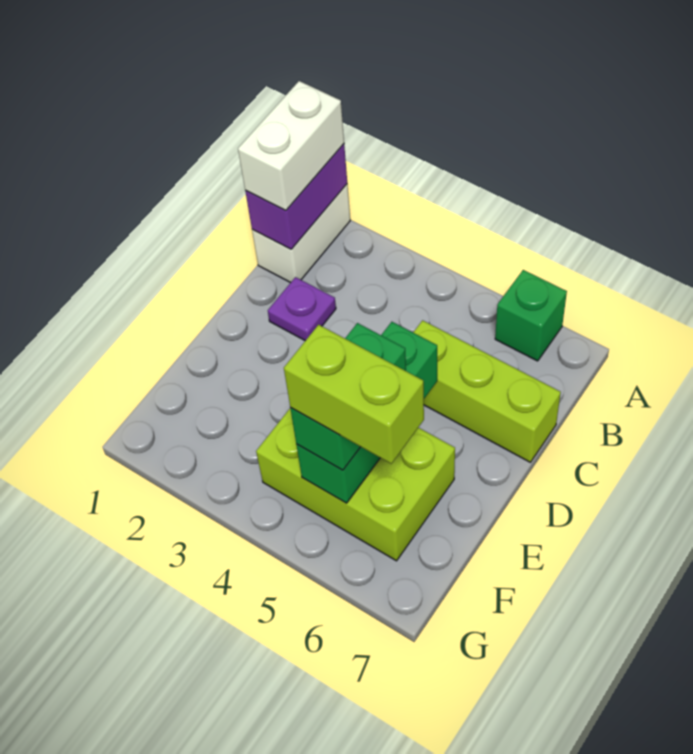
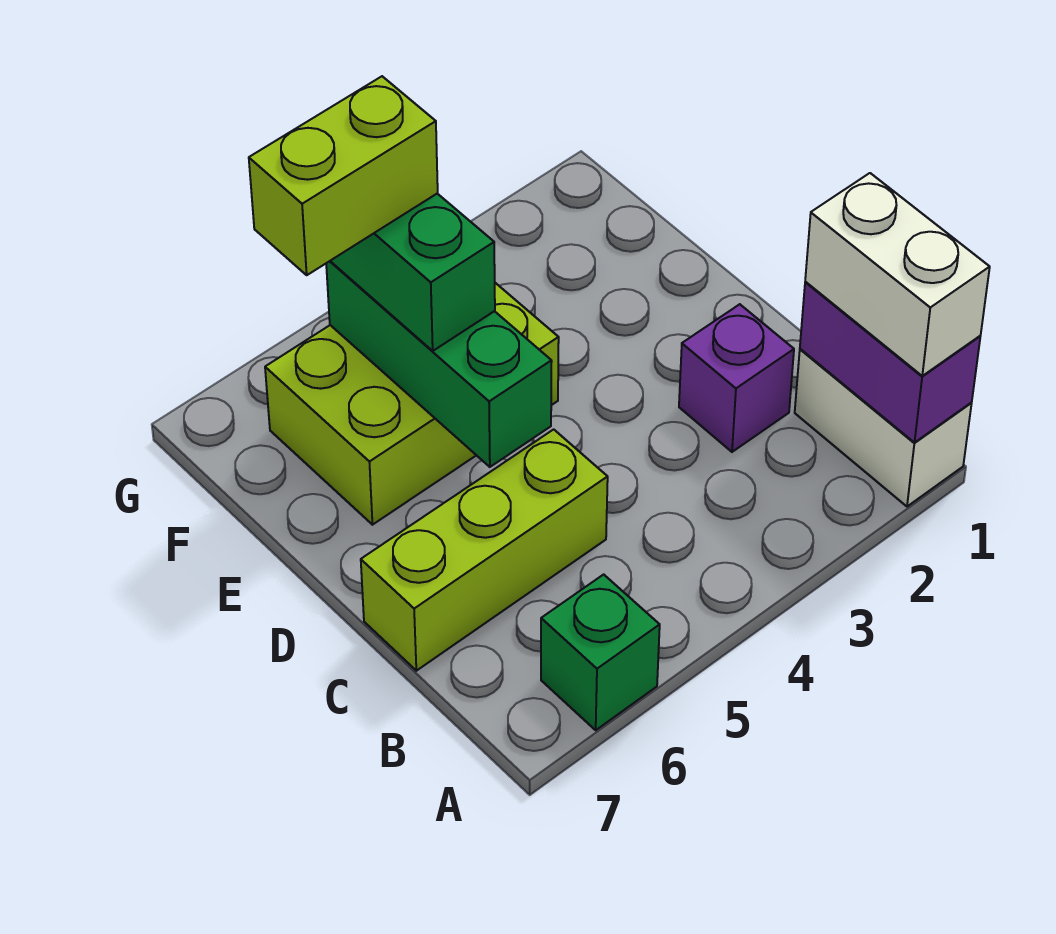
purple plate C2 level 1 -> purple brick C2 level 1

